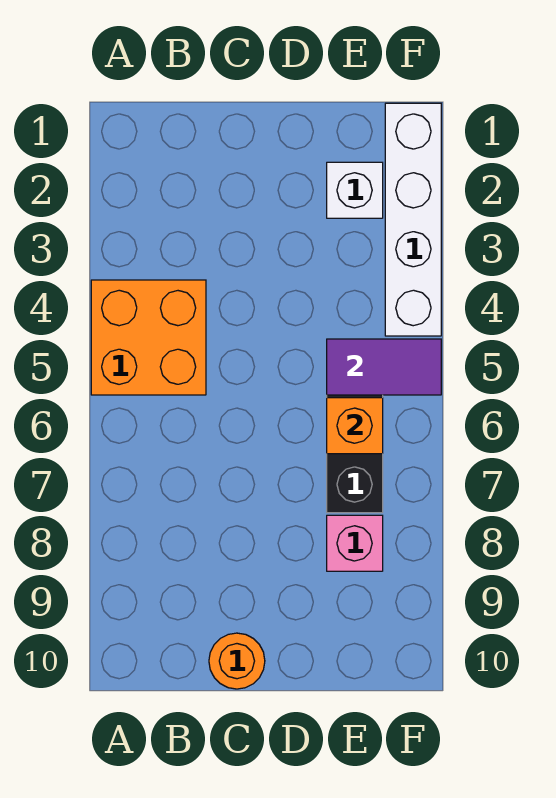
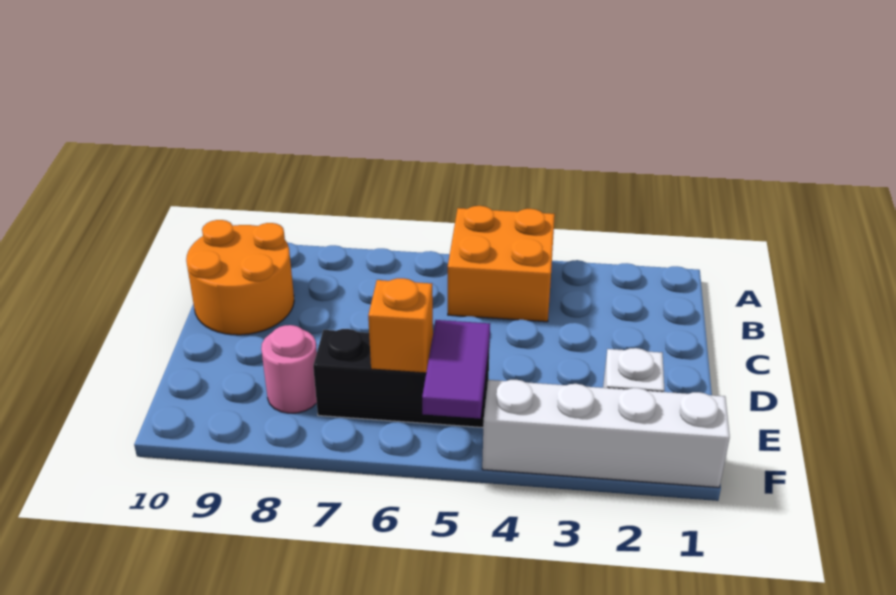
orange round brick C10 level 1 -> orange round brick B9:C10 level 1
pink brick E8 level 1 -> pink round brick E8 level 1

